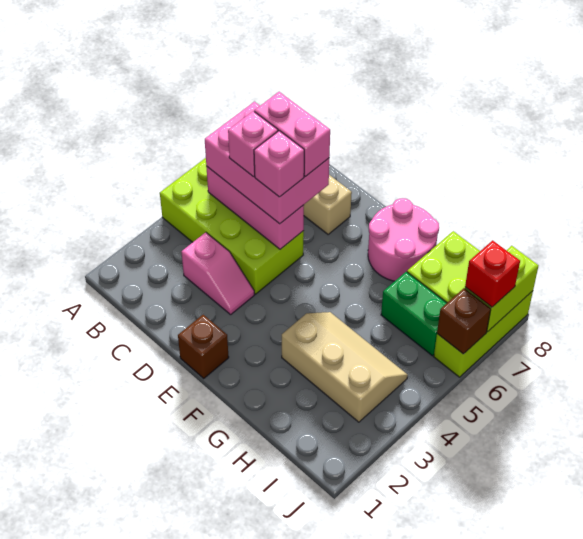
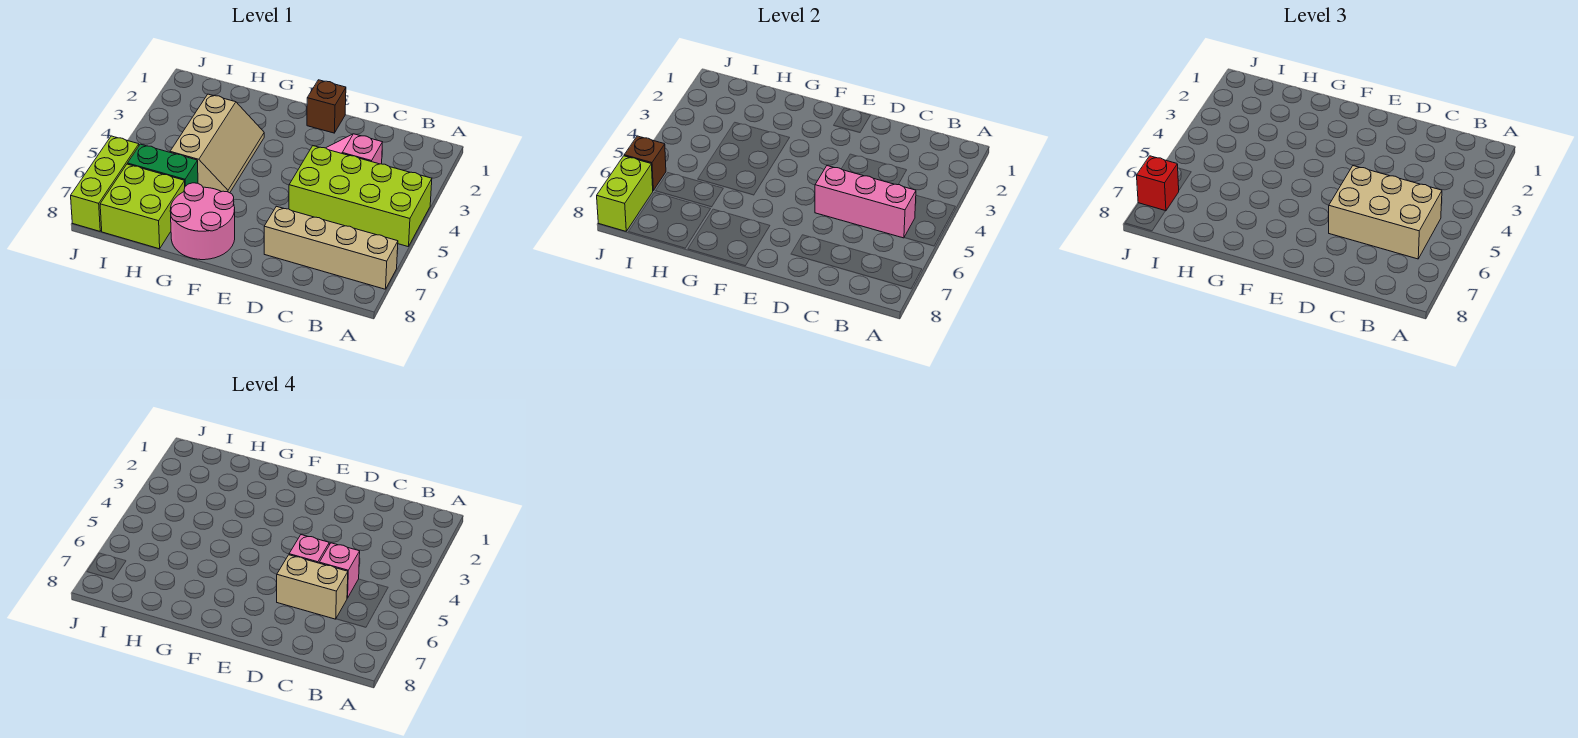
pink brick B5:D6 level 3 -> tan brick B5:D6 level 3
pink brick C6:D6 level 4 -> tan brick C6:D6 level 4
tan slope G3:I4 level 1 top 3 -> tan slope G3:H5 level 1 top H

